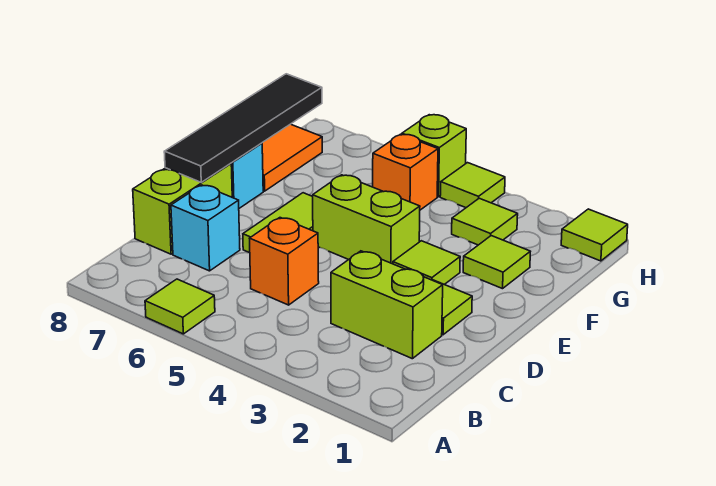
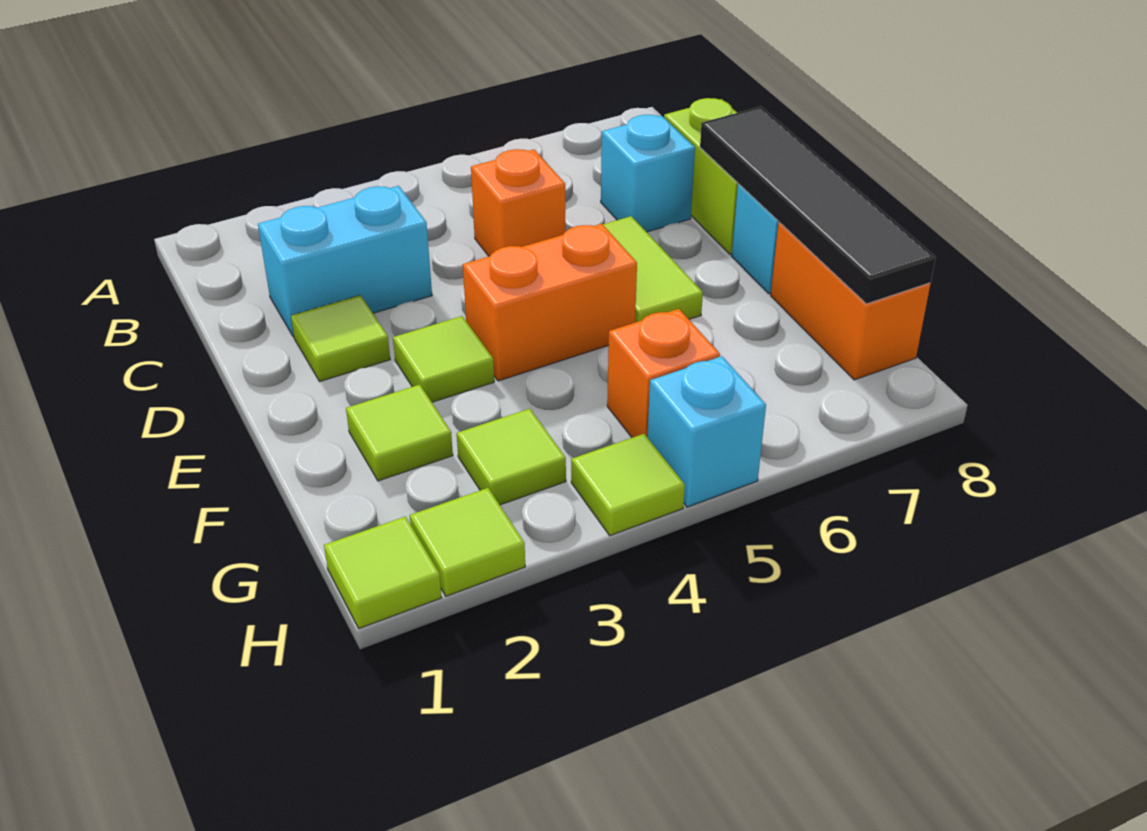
lime tile A6 level 1 -> lime tile H2 level 1
lime brick C2:C3 level 1 -> cyan brick C2:C3 level 1
lime brick E4:E5 level 1 -> orange brick E4:E5 level 1
orange tile F8:G8 level 1 -> orange brick F8:G8 level 1
lime brick H5 level 1 -> cyan brick H5 level 1

